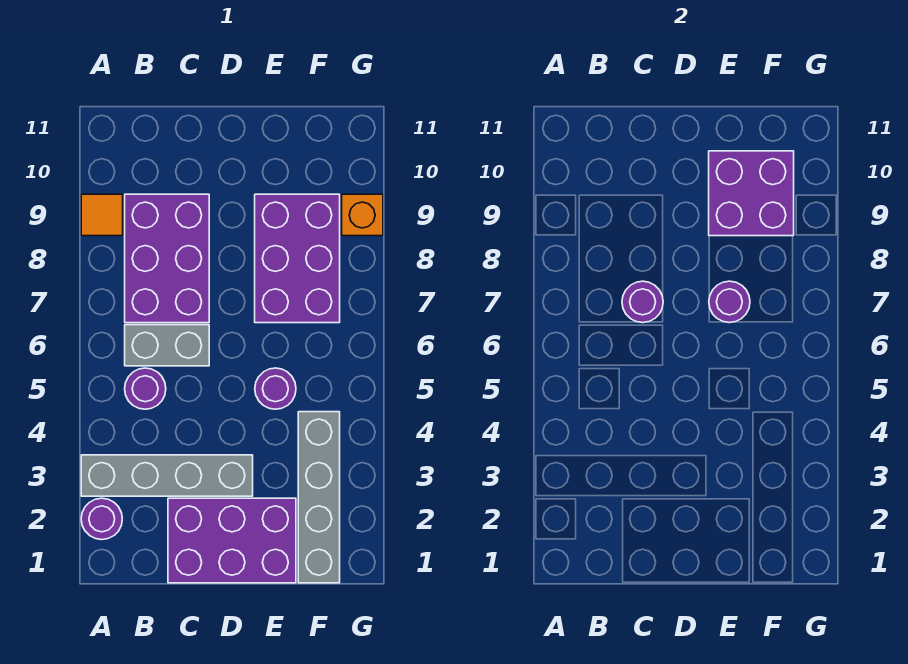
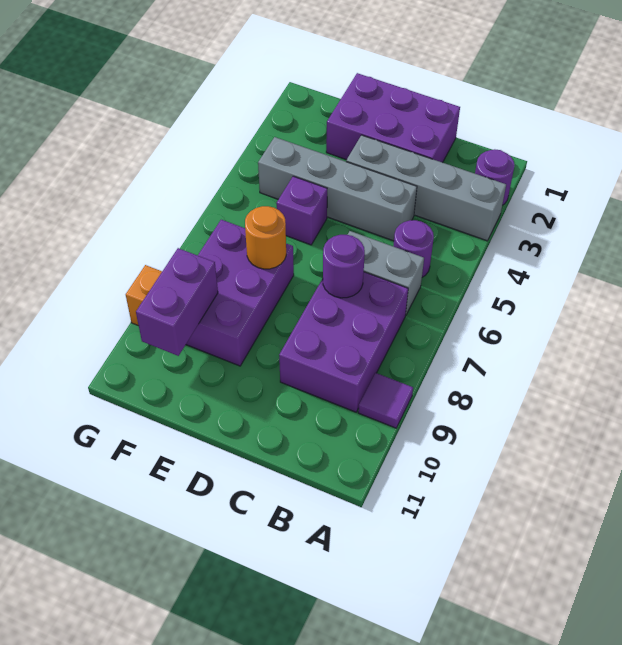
orange tile A9 level 1 -> purple tile A9 level 1
purple round brick E5 level 1 -> purple brick E5 level 1
purple round brick E7 level 2 -> orange round brick E7 level 2
purple brick E9:F10 level 2 -> purple brick F9:F10 level 2
grey brick F1:F4 level 1 -> grey brick C4:F4 level 1

